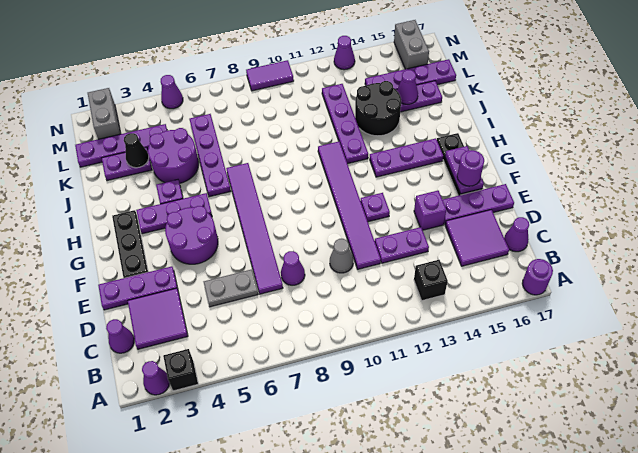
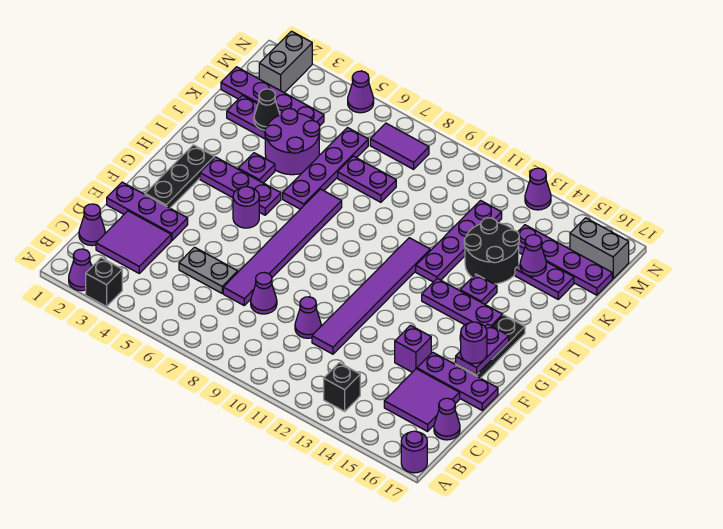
grey cone D10 level 1 -> purple cone D10 level 1
purple plate D12:D13 level 1 -> purple plate K7:K8 level 1
purple round brick F4:G5 level 1 -> purple round brick G5 level 1
purple plate F12 level 1 -> purple plate I14 level 1
grey brick M16:N16 level 1 -> grey brick M16:M17 level 1
purple tile N9:N10 level 1 -> purple tile M7:M8 level 1

